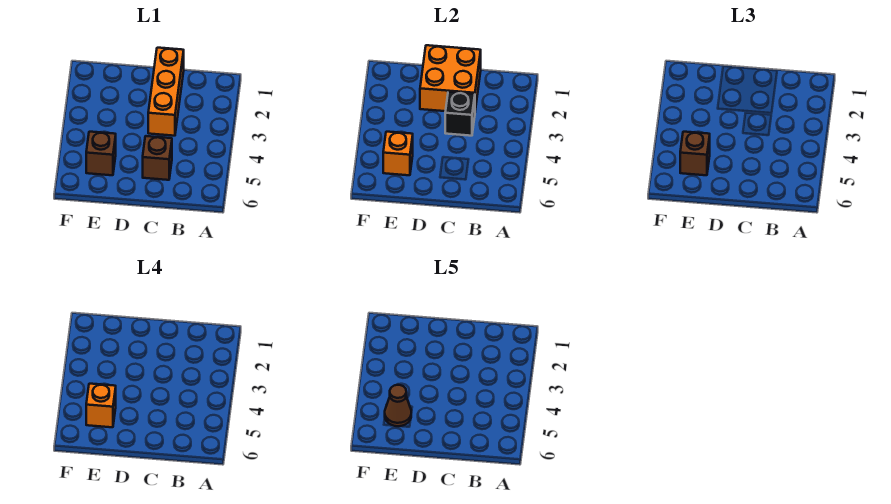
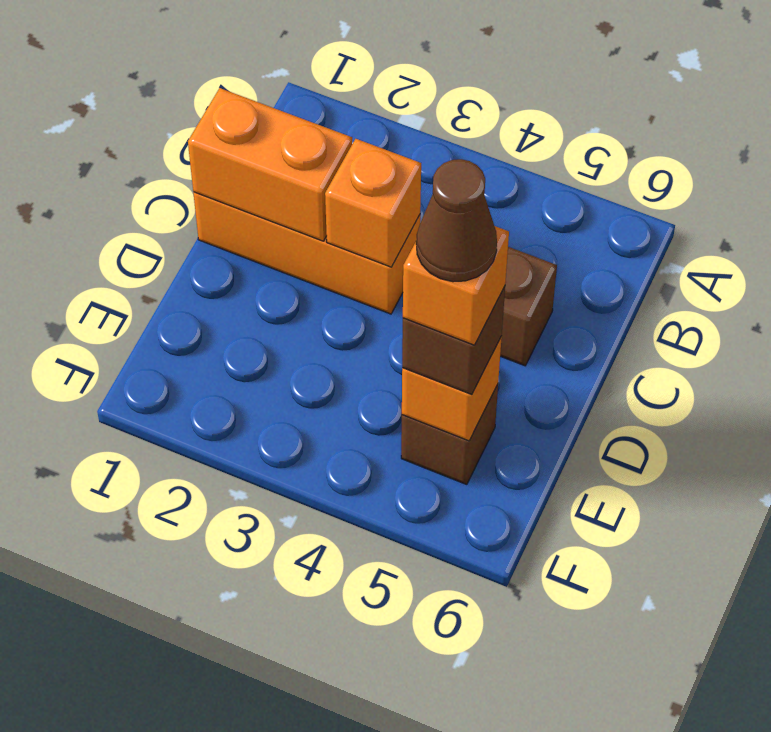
orange brick C1:D2 level 2 -> orange brick C1:C2 level 2
black brick C3 level 2 -> orange brick C3 level 2

